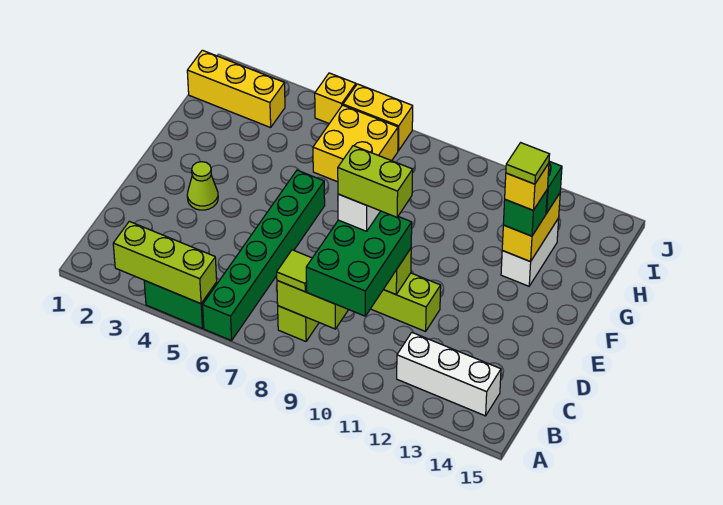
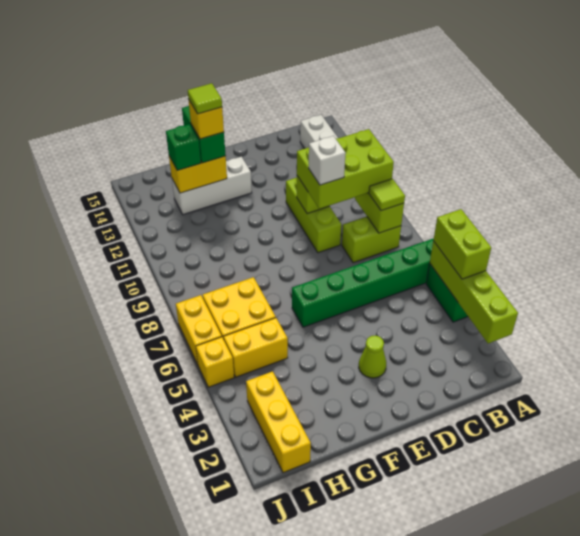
lime brick A3:A5 level 2 -> lime brick A2:A5 level 2
green brick B9:D10 level 3 -> lime brick B9:D10 level 3
lime brick D9:D10 level 5 -> lime brick A4:A5 level 3
white brick G13:H13 level 1 -> white brick F13:H13 level 1
green brick G13 level 3 -> green brick G13:G14 level 3
none -> yellow brick H5:I5 level 1

